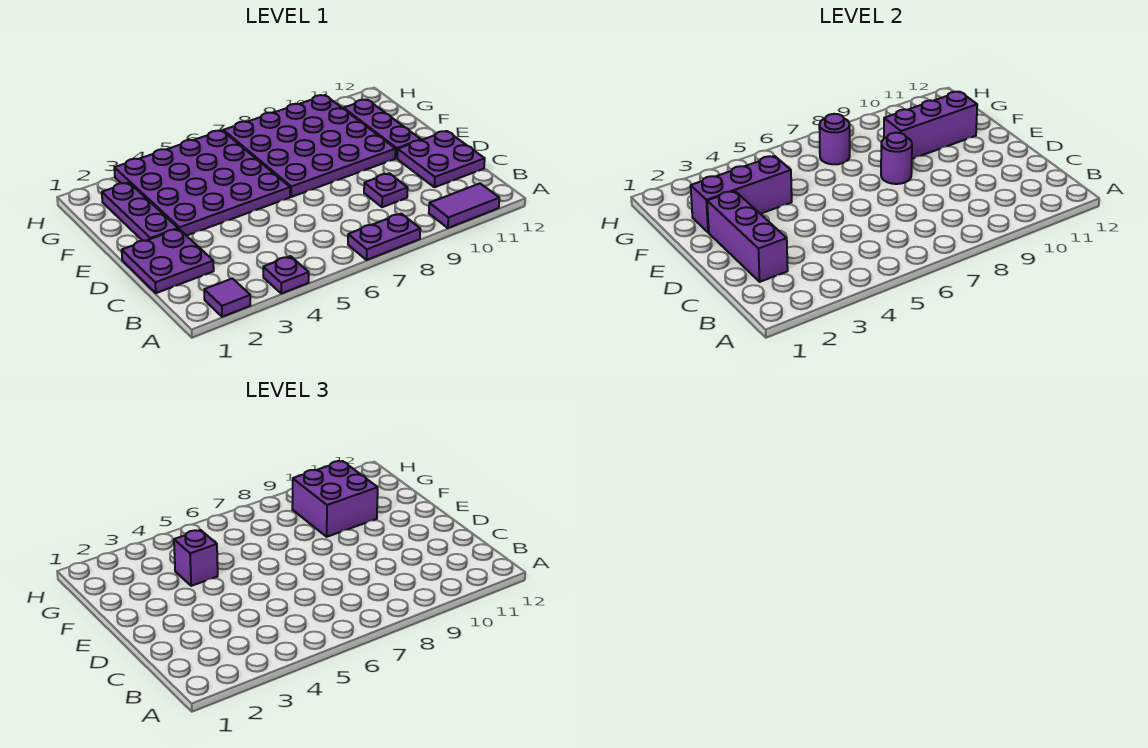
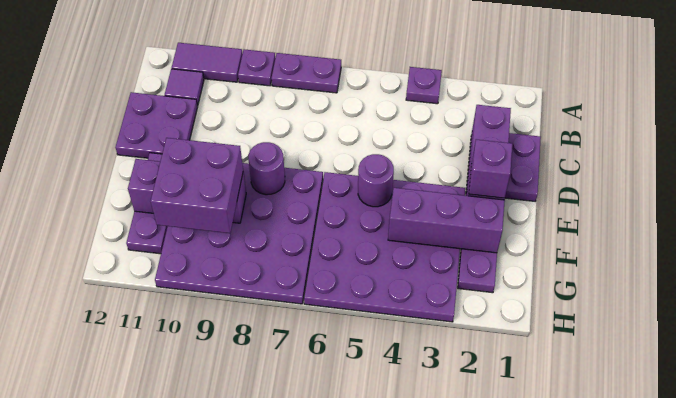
purple tile A2 level 1 -> purple tile B11 level 1
purple plate C9 level 1 -> purple plate A9 level 1
purple brick F4 level 3 -> purple brick E2 level 3
purple round brick G7 level 2 -> purple round brick E5 level 2

